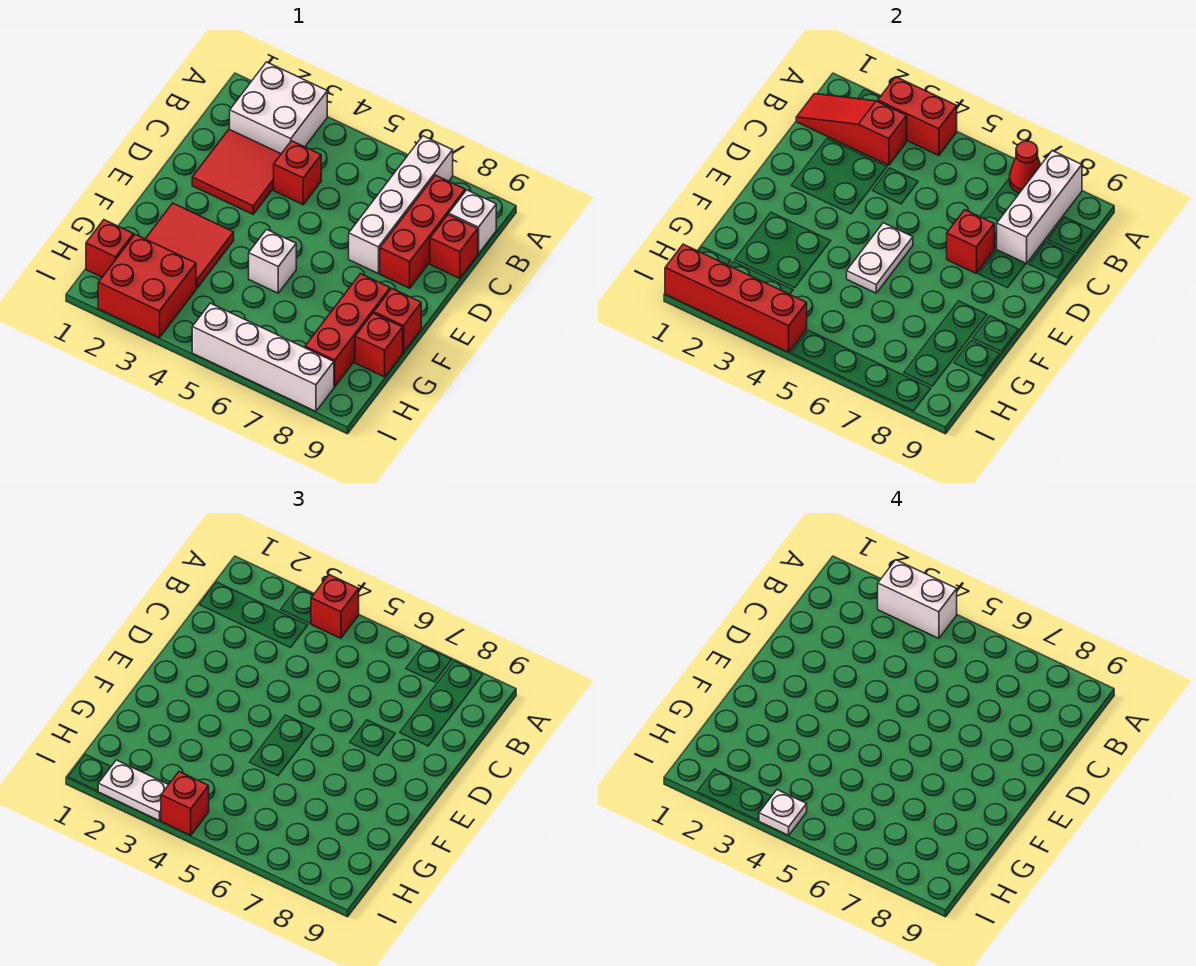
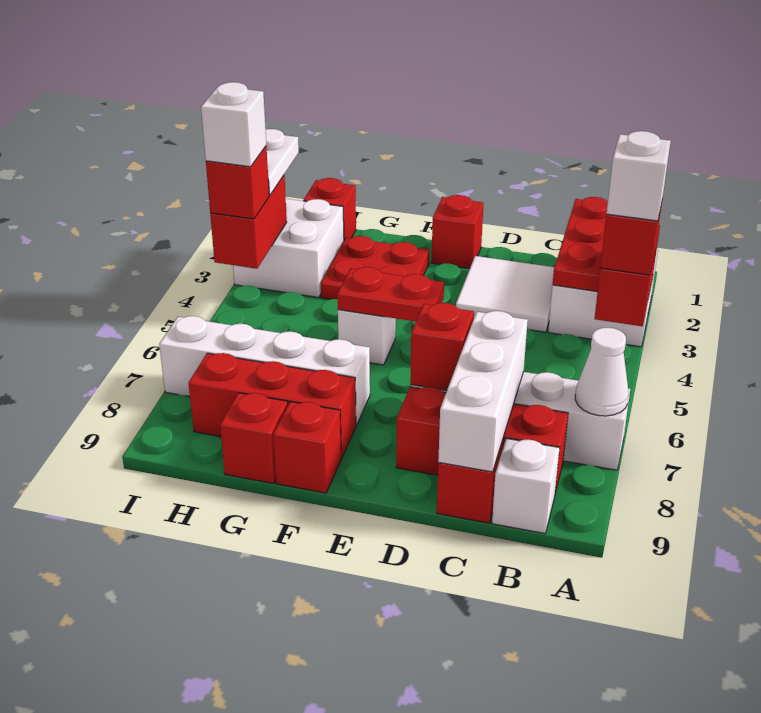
white brick A3:A4 level 4 -> white brick A4 level 4
red cone A7 level 2 -> white cone A7 level 2
white brick A8:C8 level 2 -> white brick C7:C9 level 2
red slope B1:B3 level 2 top 3 -> red plate B1:B3 level 2
red tile C2:D3 level 1 -> white tile C2:D3 level 1
red brick C4 level 1 -> red brick E1 level 1
white plate E5:F5 level 2 -> red plate E5:F5 level 2
red tile F2:G3 level 1 -> red plate F2:G3 level 1
red brick H2:I3 level 1 -> white brick H2:I3 level 1
red brick I1:I4 level 2 -> red brick I3:I4 level 2
white plate I4 level 4 -> white brick I4 level 4
white brick I5:I8 level 1 -> white brick F7:I7 level 1

